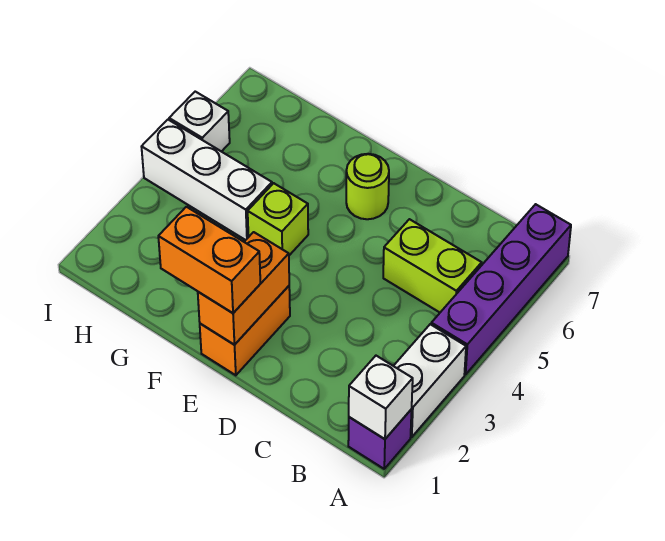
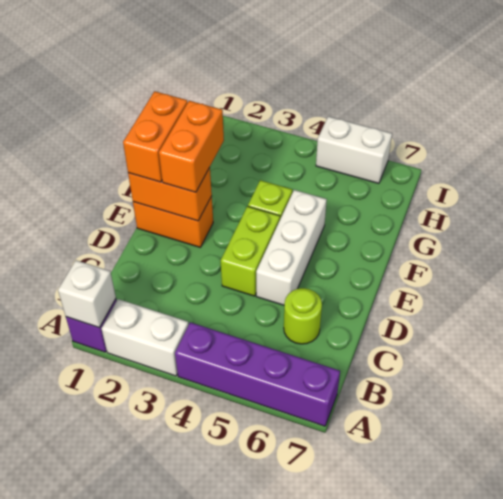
lime brick B5:C5 level 1 -> lime brick D4:E4 level 1
none -> orange brick E2:F2 level 3
lime round brick E6 level 1 -> lime round brick C6 level 1
white brick G4:I4 level 1 -> white brick D5:F5 level 1
white brick I5 level 1 -> white brick I5:I6 level 1

